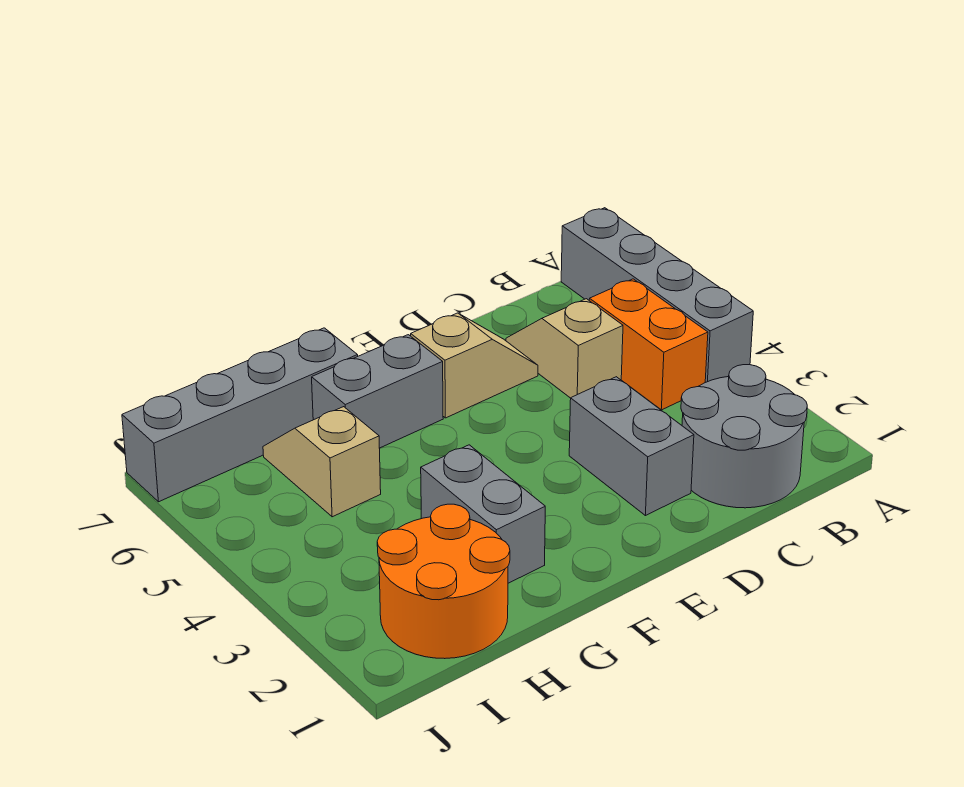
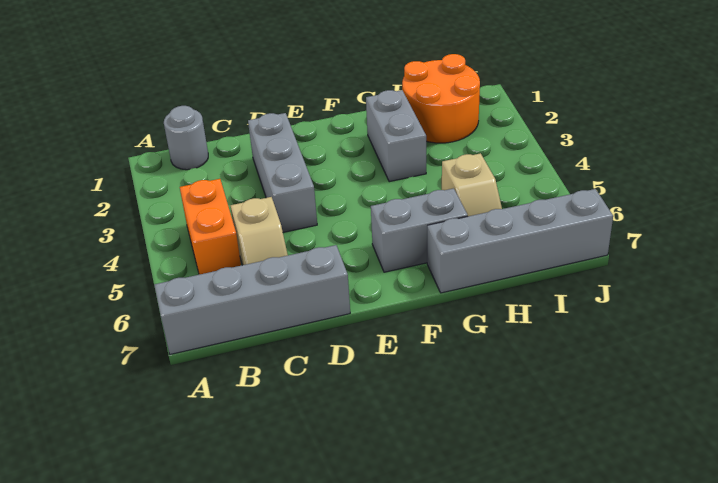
grey brick A4:A7 level 1 -> grey brick A7:D7 level 1
grey round brick B1:C2 level 1 -> grey round brick B1 level 1
grey brick D2:D3 level 1 -> grey brick D2:D4 level 1
tan slope D6:E6 level 1 top E -> none

